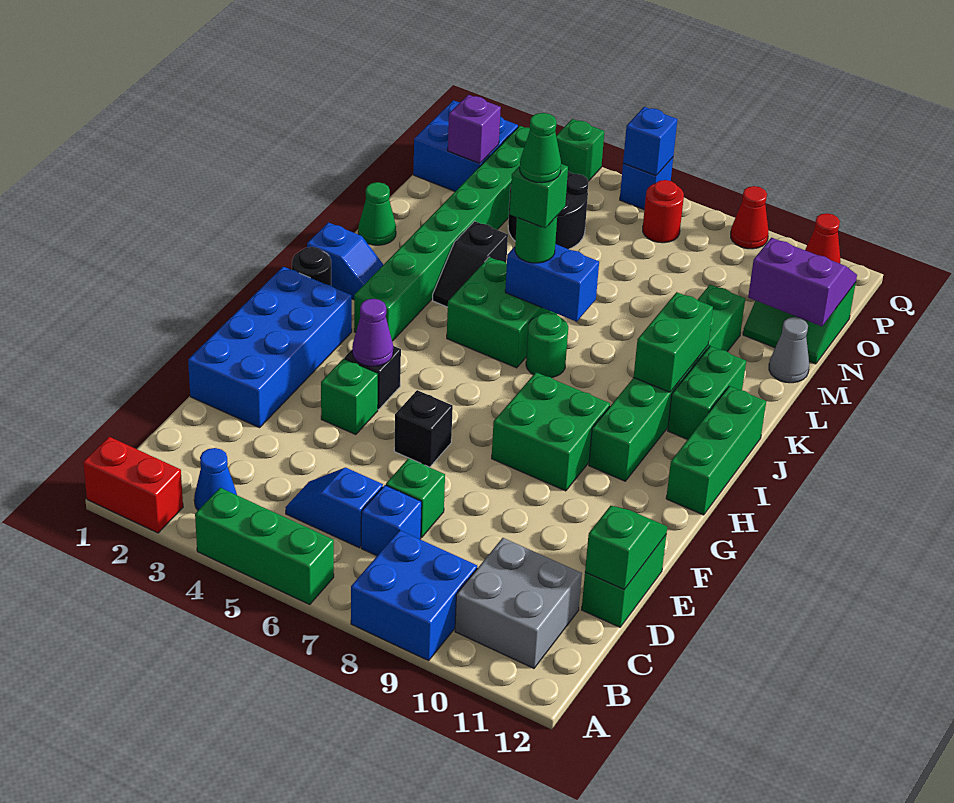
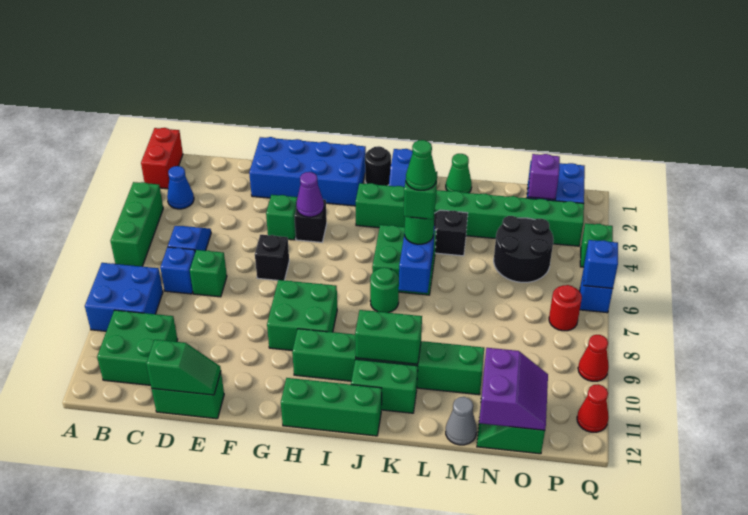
grey brick B10:C11 level 1 -> green brick B10:C11 level 1

